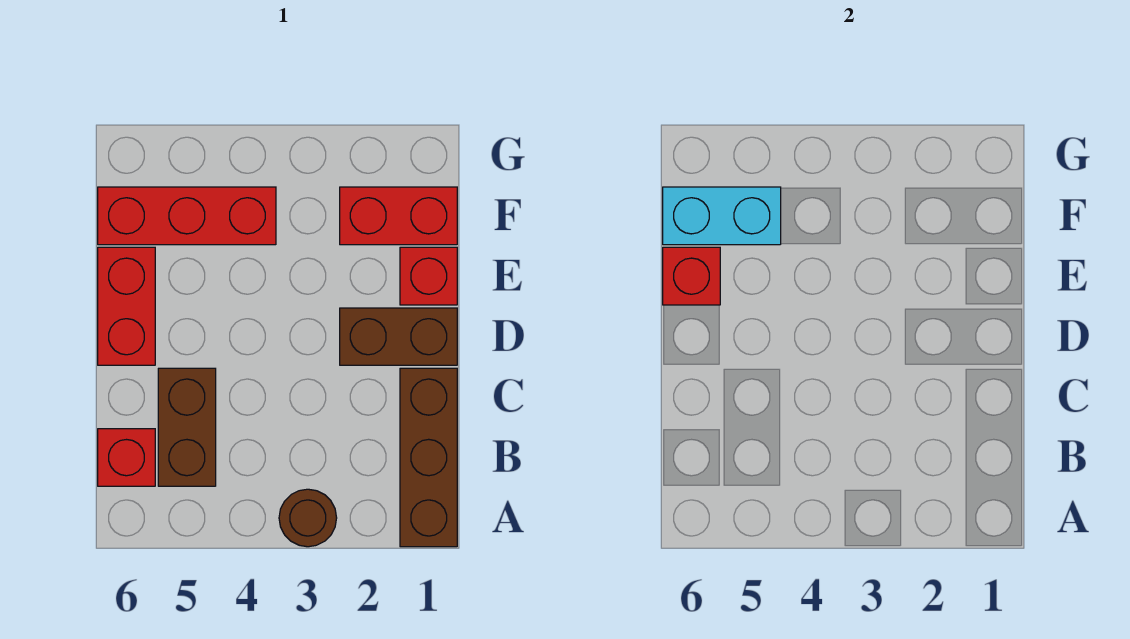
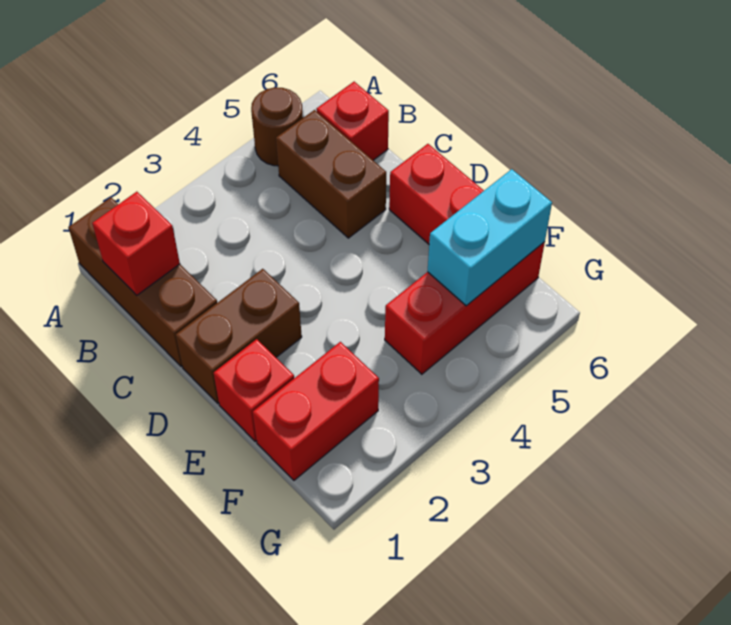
brown round brick A3 level 1 -> brown round brick A5 level 1
red brick E6 level 2 -> red brick B1 level 2

